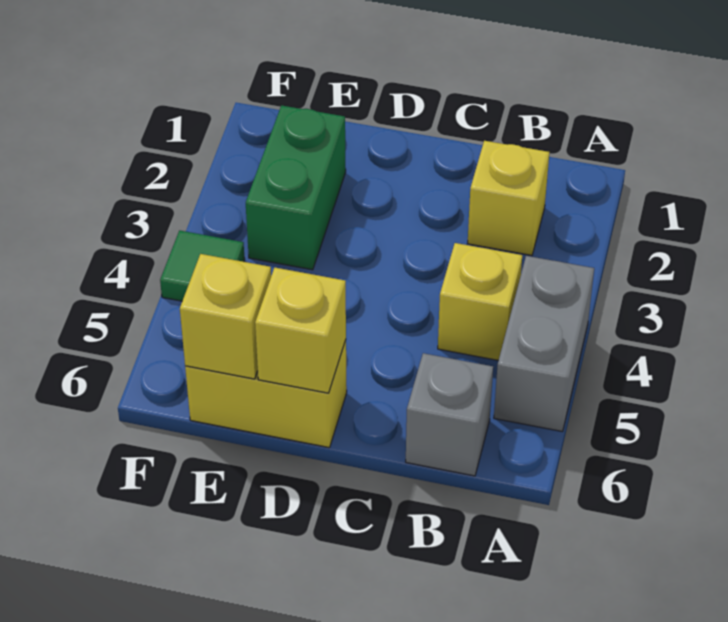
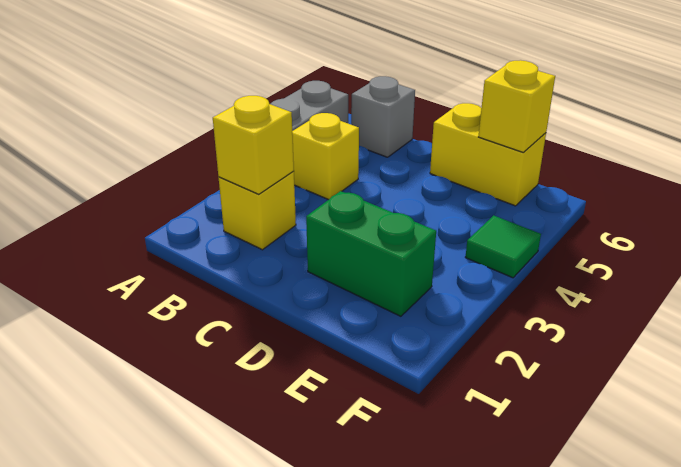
yellow brick D6 level 2 -> yellow brick B2 level 2
green brick E2:E3 level 1 -> green brick D2:E2 level 1

